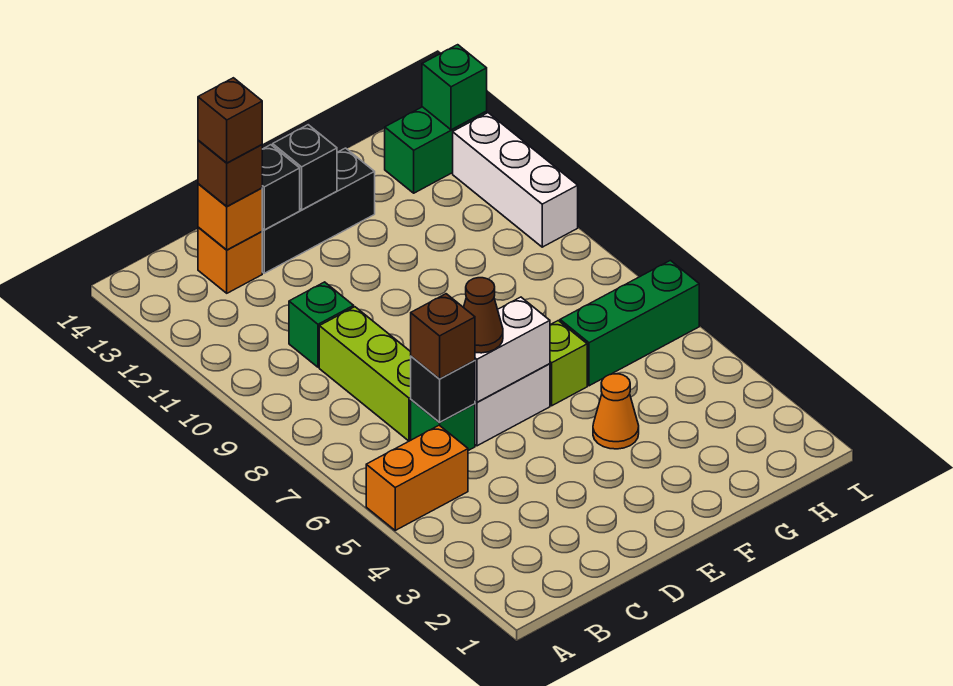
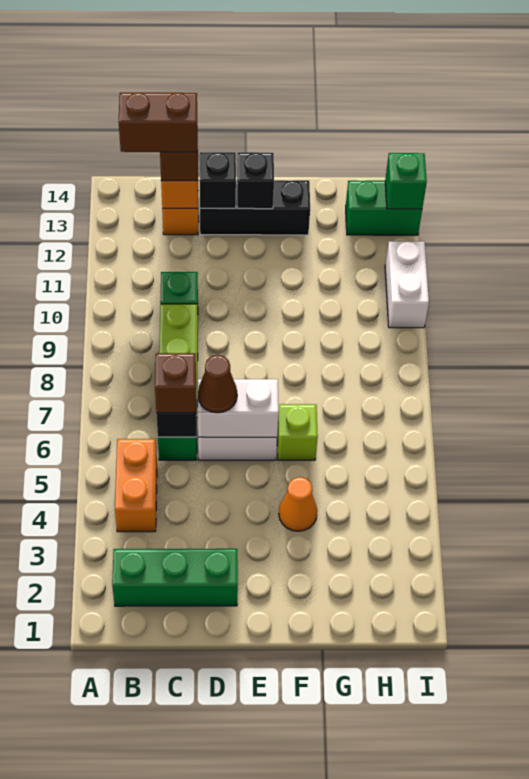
orange brick A5:B5 level 1 -> orange brick B4:B5 level 1
brown brick C13 level 4 -> brown brick B13:C13 level 4
green brick G6:I6 level 1 -> green brick B2:D2 level 1
white brick I10:I12 level 1 -> white brick I10:I11 level 1

